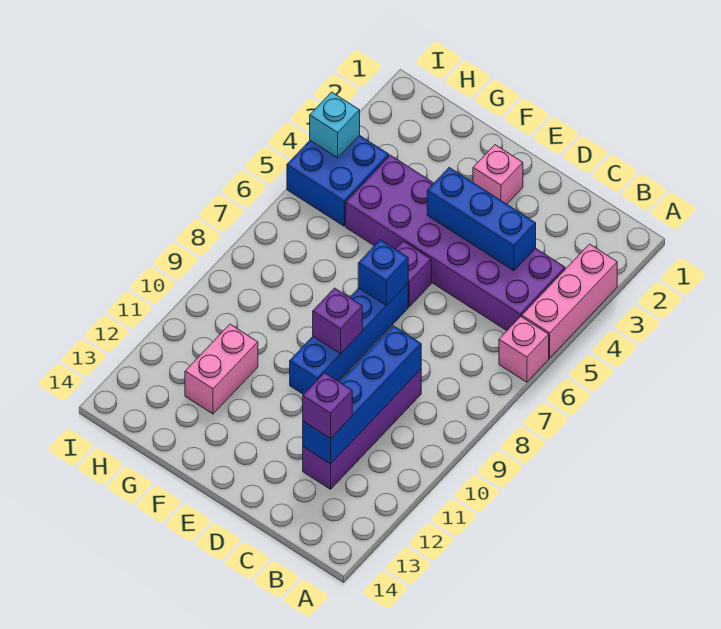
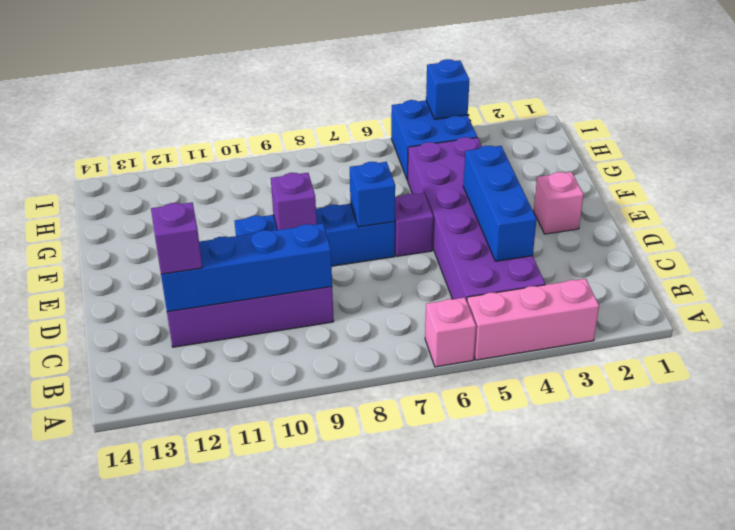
pink brick G11:G12 level 1 -> none
cyan brick I4 level 2 -> blue brick I4 level 2

